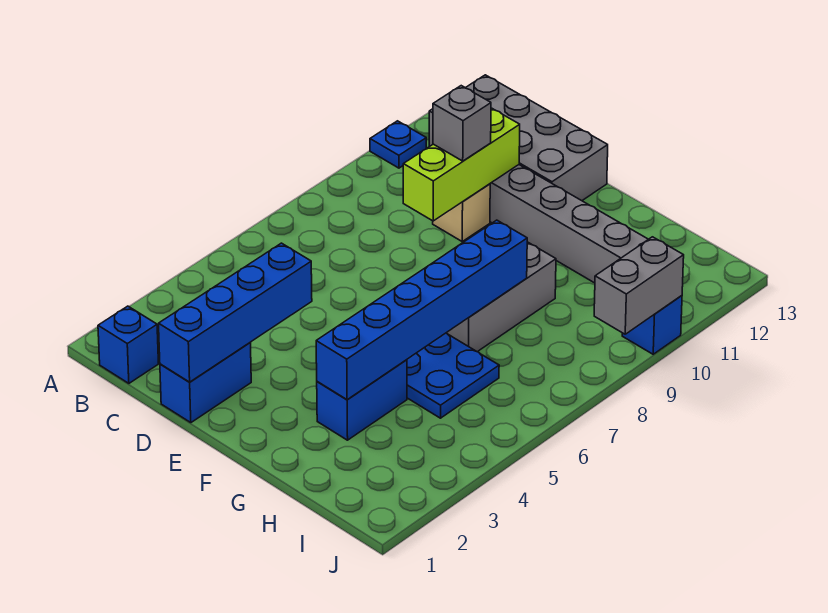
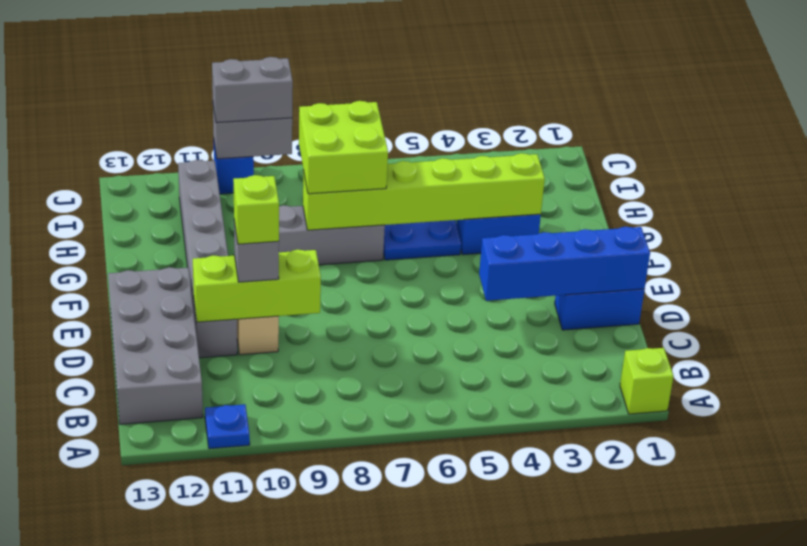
none -> lime brick A1 level 1
blue brick B1 level 1 -> none
none -> lime brick D10 level 4
blue brick G3:G8 level 2 -> lime brick G3:G8 level 2
none -> lime brick G7:H8 level 3
none -> grey brick J9:J10 level 3

